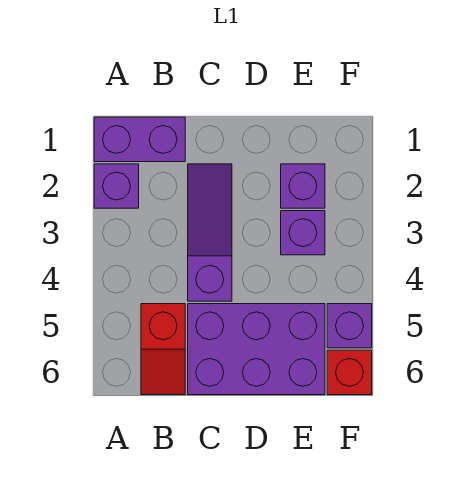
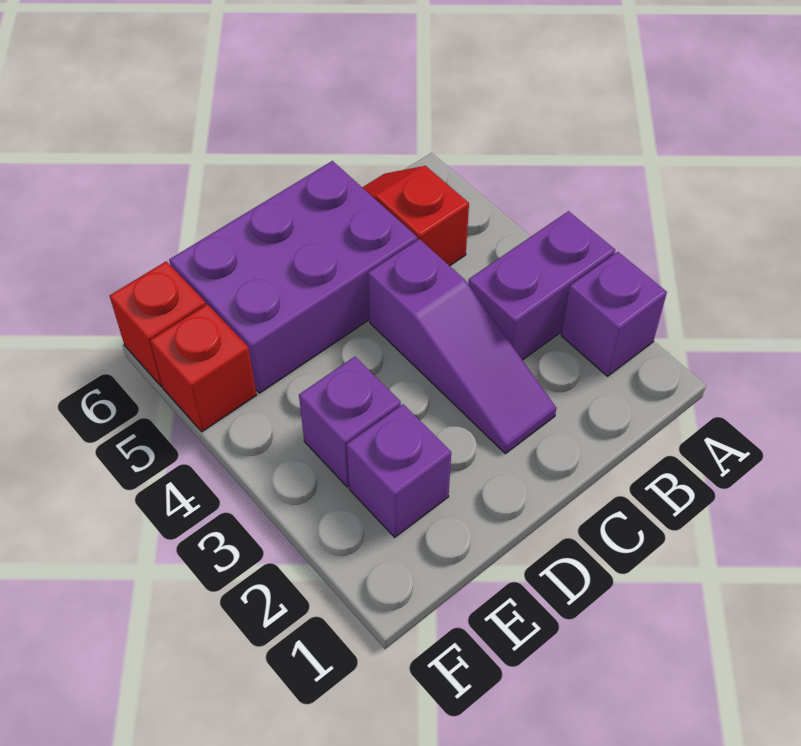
purple brick A1:B1 level 1 -> purple brick A3:B3 level 1
purple brick F5 level 1 -> red brick F5 level 1

